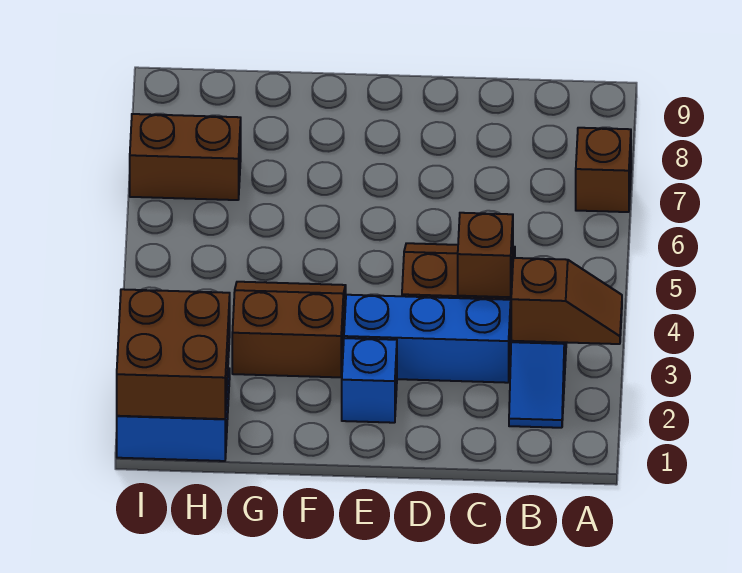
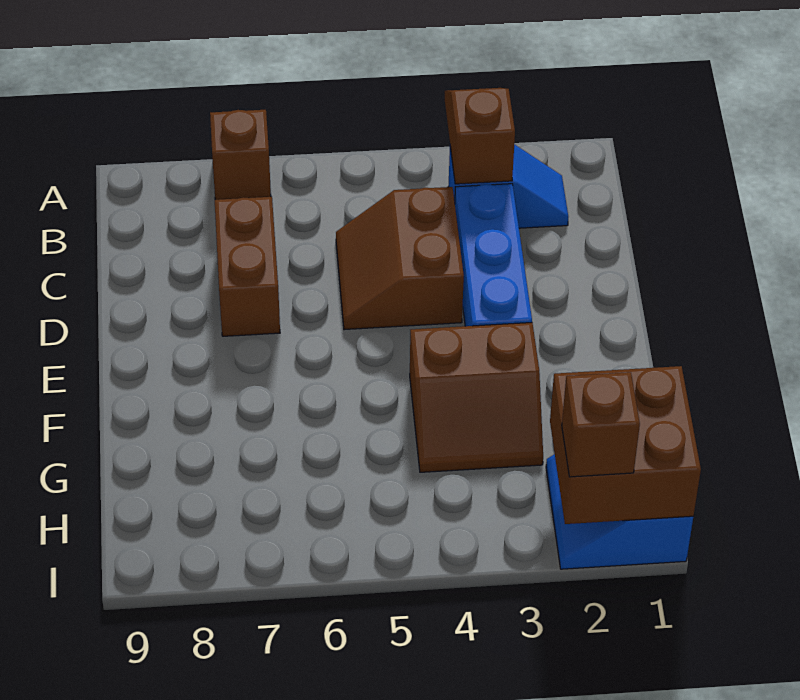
brown brick C4 level 2 -> brown brick I2 level 3
blue brick E2 level 1 -> none
brown slope F3:G4 level 1 top 3 -> brown slope F3:G4 level 1 top F
brown brick H7:I7 level 1 -> brown brick C7:D7 level 1

